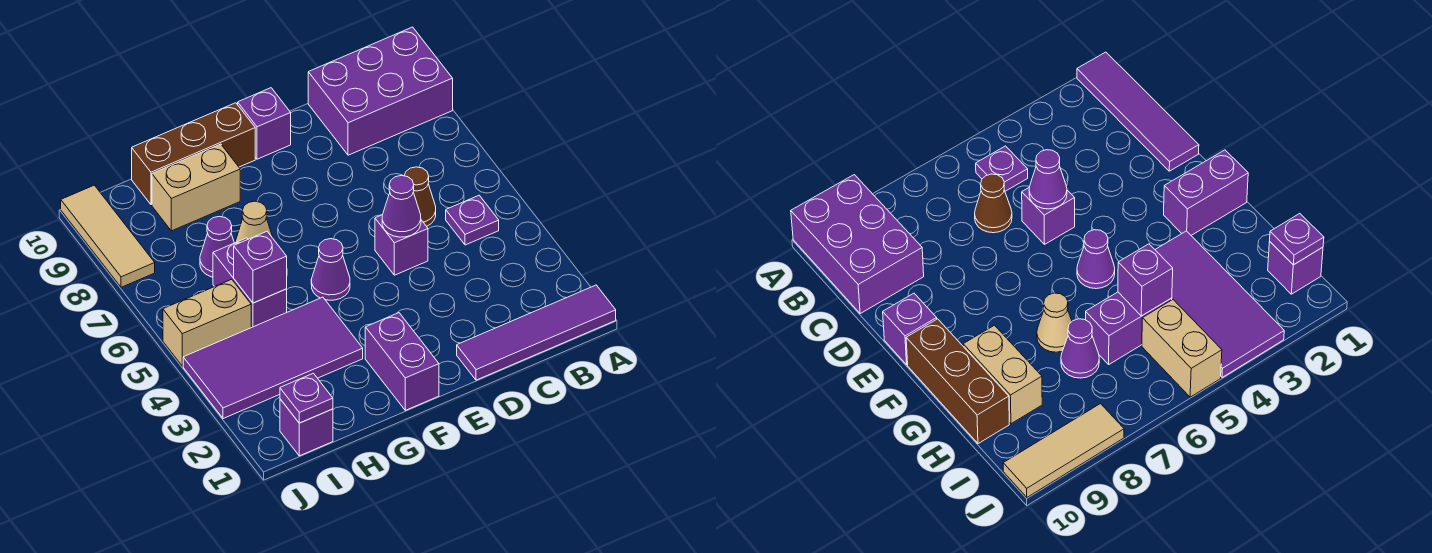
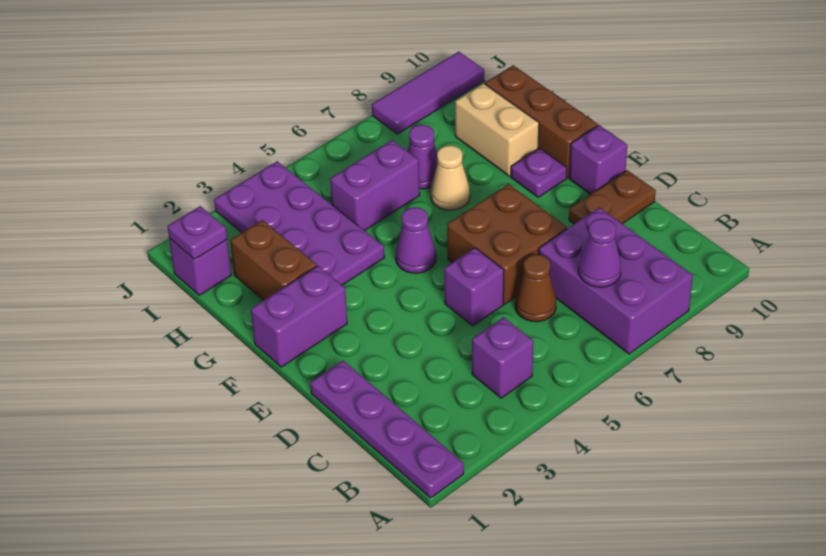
purple tile A1:D1 level 1 -> purple plate A1:D1 level 1
purple brick A9:C10 level 1 -> purple brick A7:C8 level 1
purple plate B5 level 1 -> purple plate F9 level 1
purple cone D5 level 2 -> purple cone B7 level 2
none -> brown brick D6:E7 level 1
none -> brown plate D9:D10 level 1
none -> brown brick G2:H2 level 1
purple tile G3:J4 level 1 -> purple plate G3:J4 level 1
purple brick H5 level 2 -> purple brick B4 level 1
tan brick I5:J5 level 1 -> none
tan tile J8:J10 level 1 -> purple tile J8:J10 level 1

